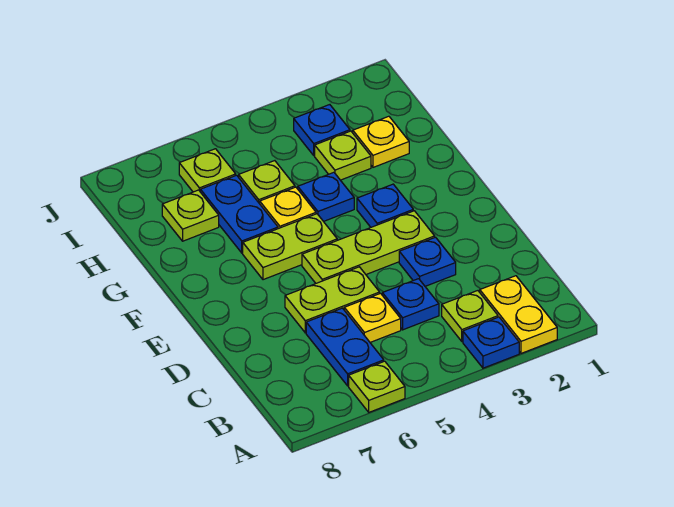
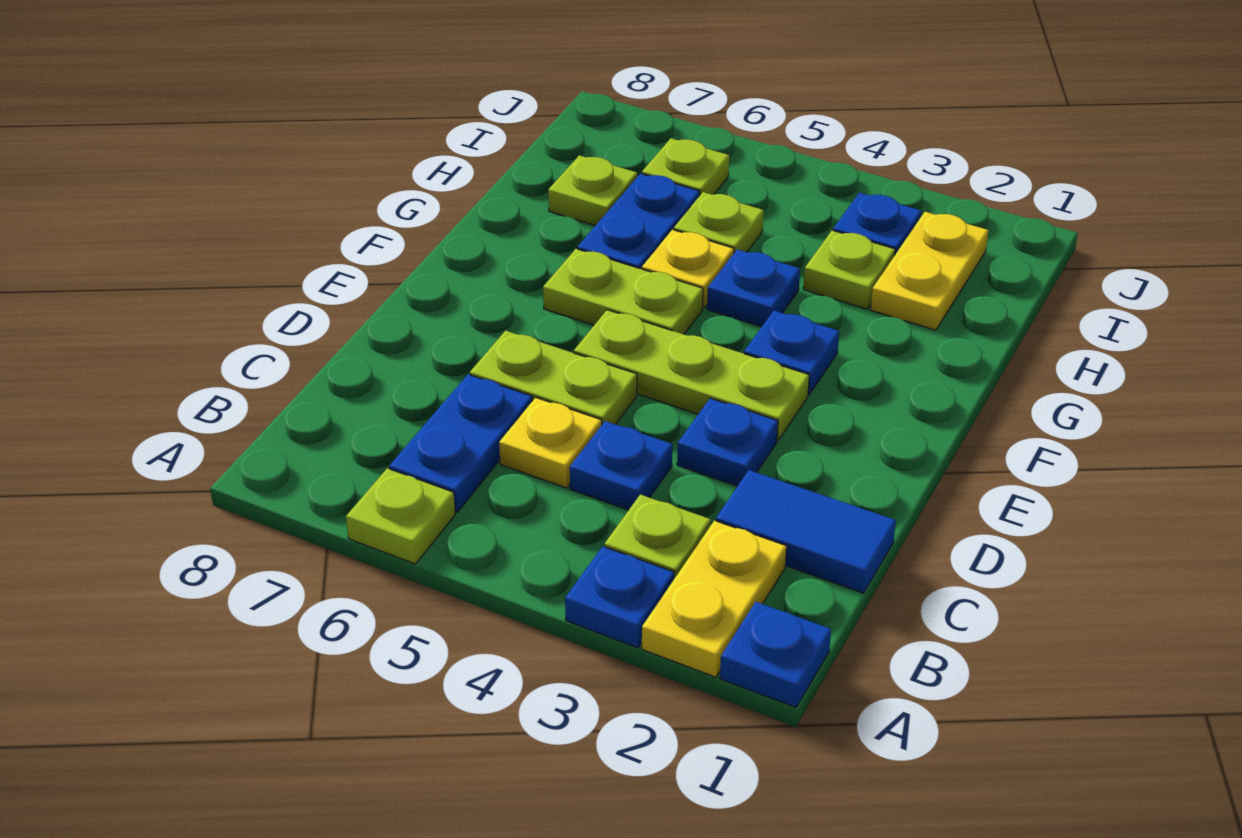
none -> blue plate A1 level 1
none -> blue tile C1:C2 level 1
yellow plate H2 level 1 -> yellow plate H2:I2 level 1

